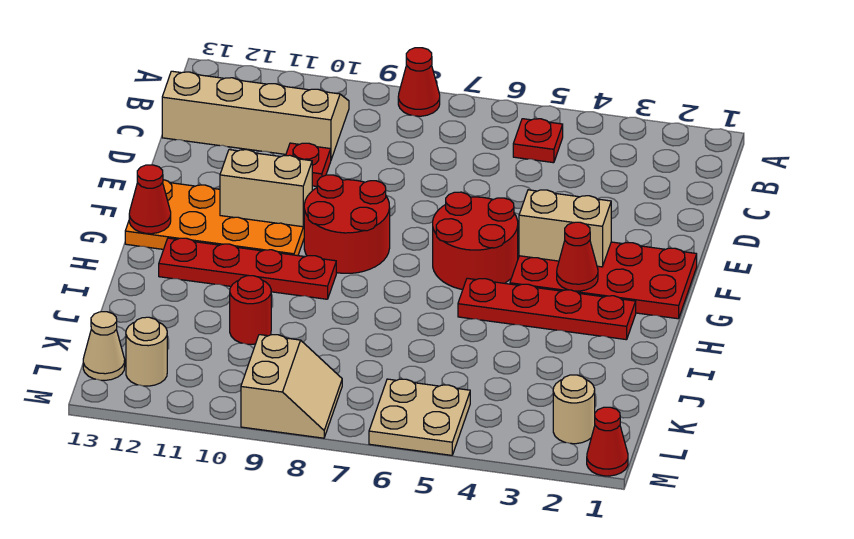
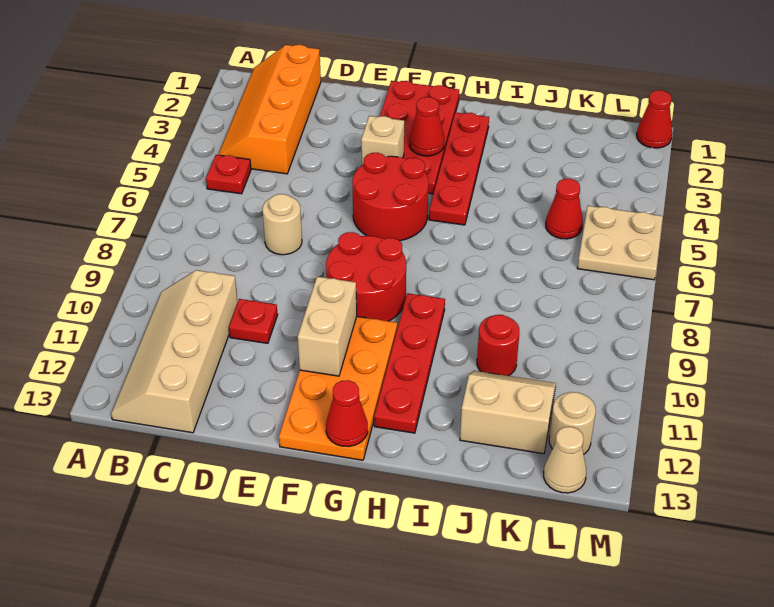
red cone A8 level 1 -> red cone K5 level 1
none -> orange slope B1:C4 level 1 top C
tan brick F3:F4 level 2 -> tan brick F4 level 2
tan round brick L2 level 1 -> tan round brick D7 level 1
tan slope L8:M9 level 1 top 9 -> tan slope J11:K12 level 1 top 12

